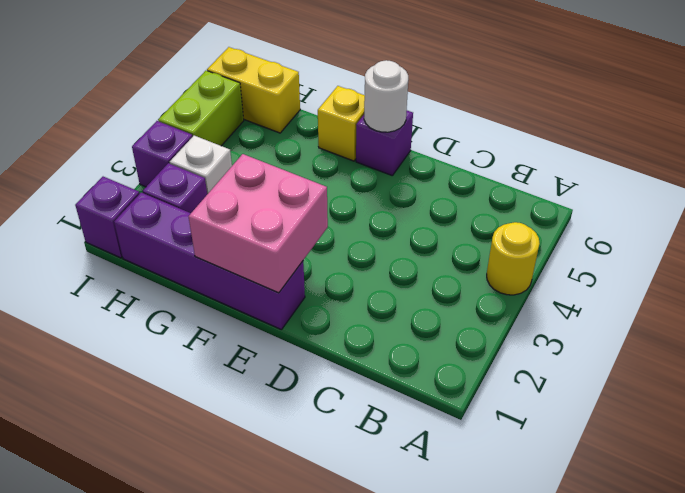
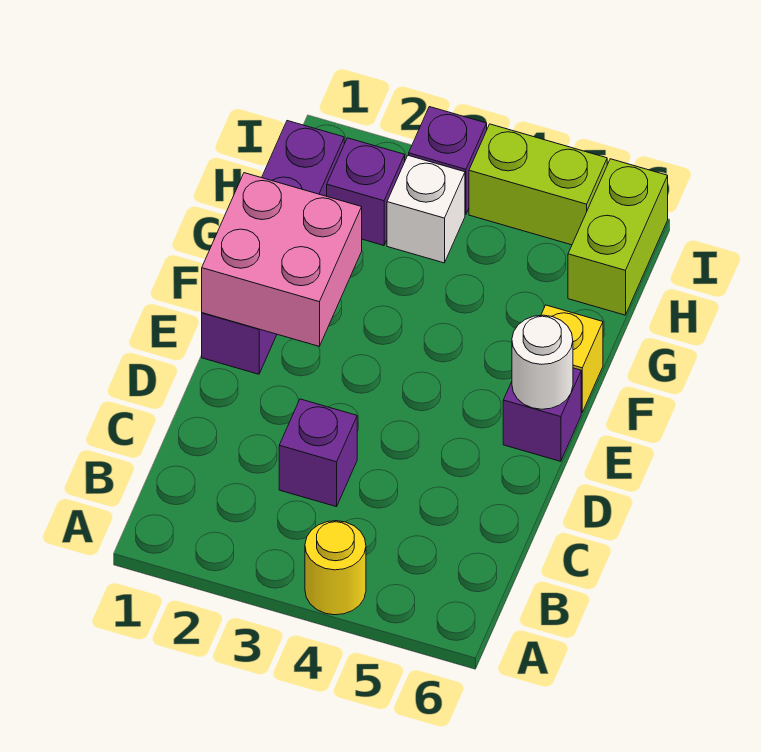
yellow brick H6:I6 level 1 -> lime brick H6:I6 level 1
purple brick I1 level 1 -> purple brick C3 level 1

